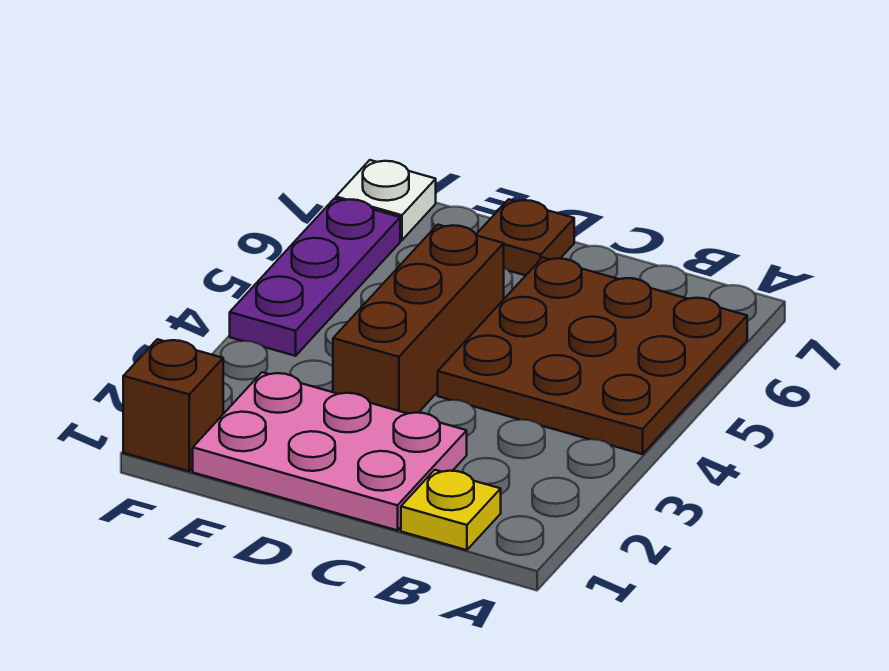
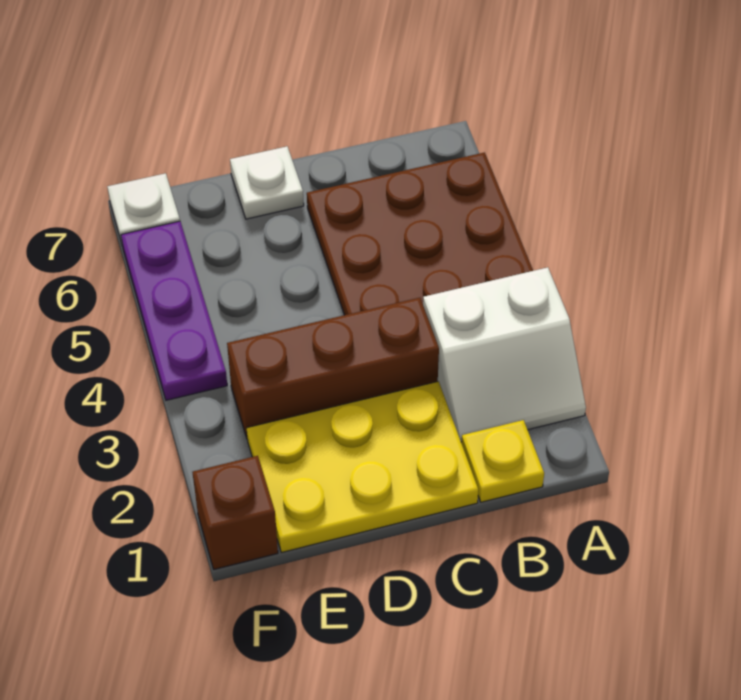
none -> white slope A2:B3 level 1 top 3
pink plate C1:E2 level 1 -> yellow plate C1:E2 level 1
brown brick D3:D5 level 1 -> brown brick C3:E3 level 1
brown plate D7 level 1 -> white plate D7 level 1

